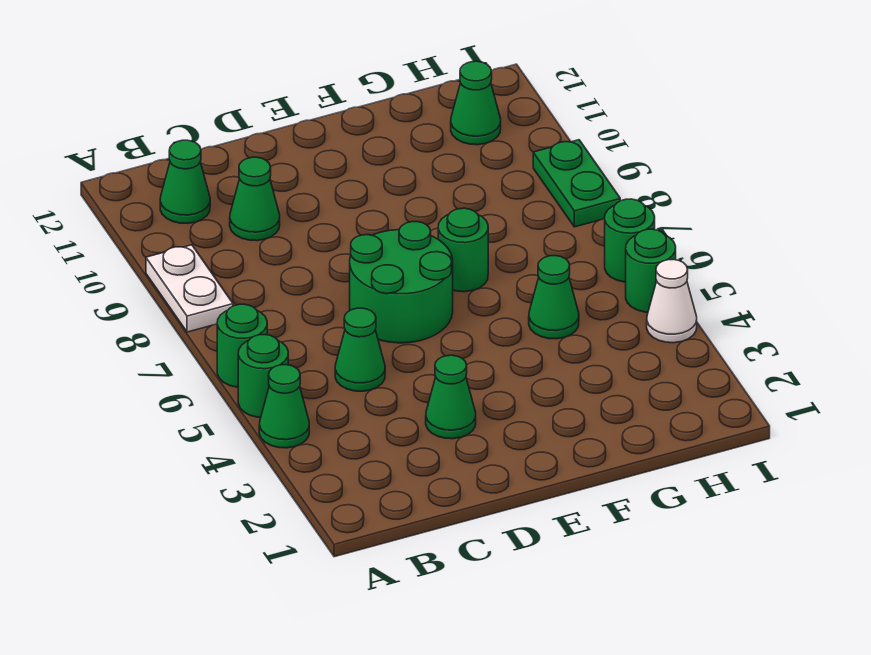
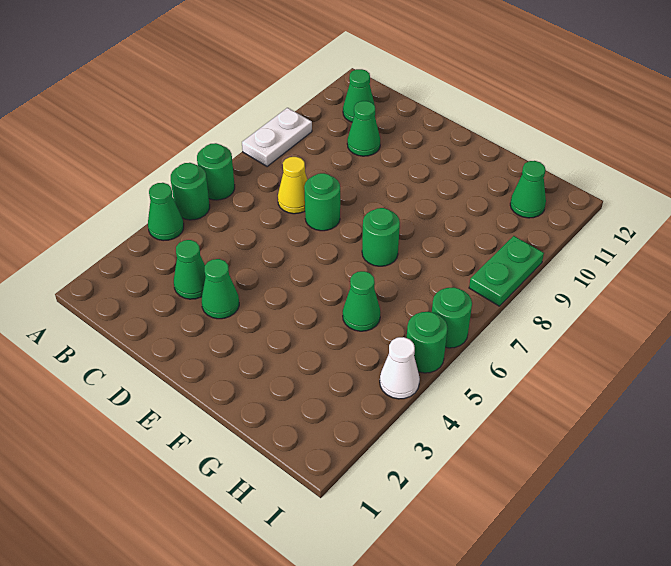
green cone C5 level 1 -> green cone C3 level 1
none -> yellow cone C7 level 1
green round brick D6:E7 level 1 -> green round brick D7 level 1

